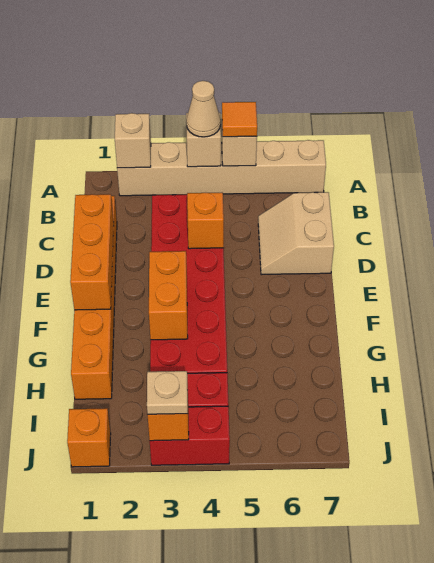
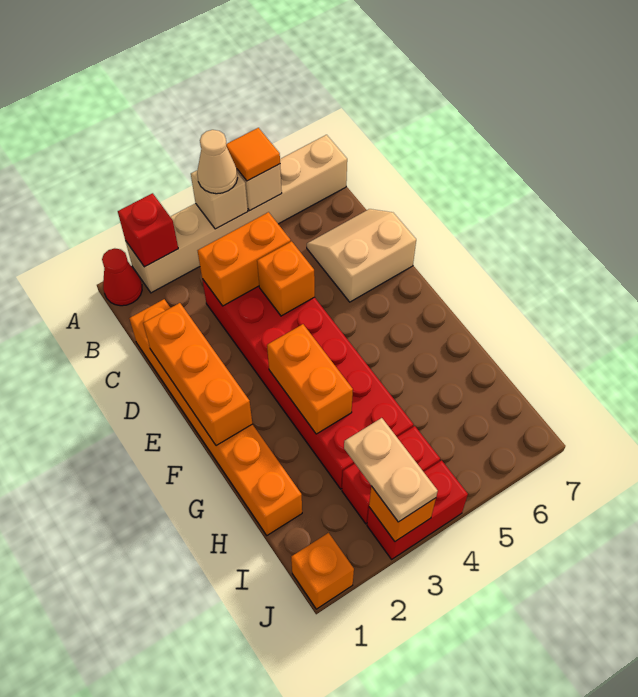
none -> red cone A1 level 1
tan brick A2 level 2 -> red brick A2 level 2
none -> orange brick C3:C4 level 2
tan slope C6:D7 level 1 top 7 -> tan slope C6:D7 level 1 top D
tan plate J3 level 3 -> tan plate I3:J3 level 3

